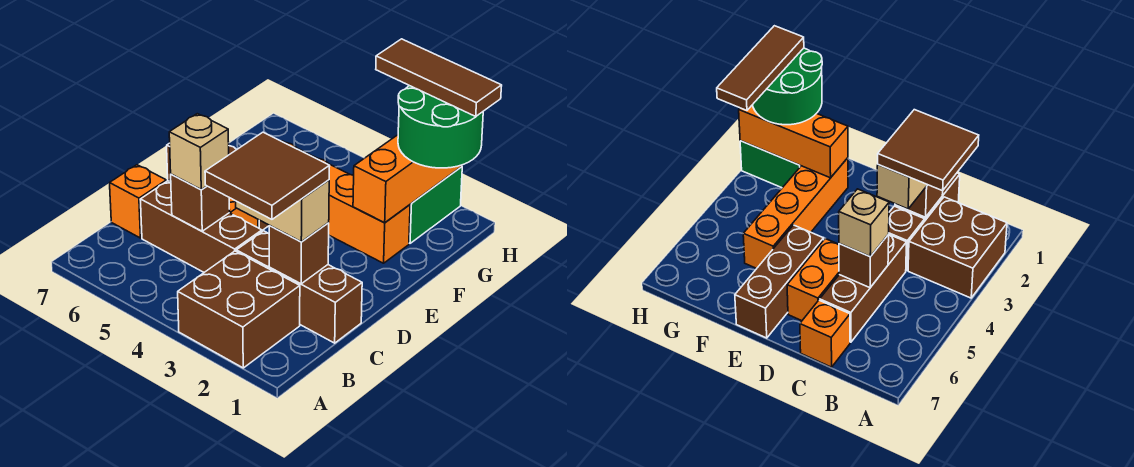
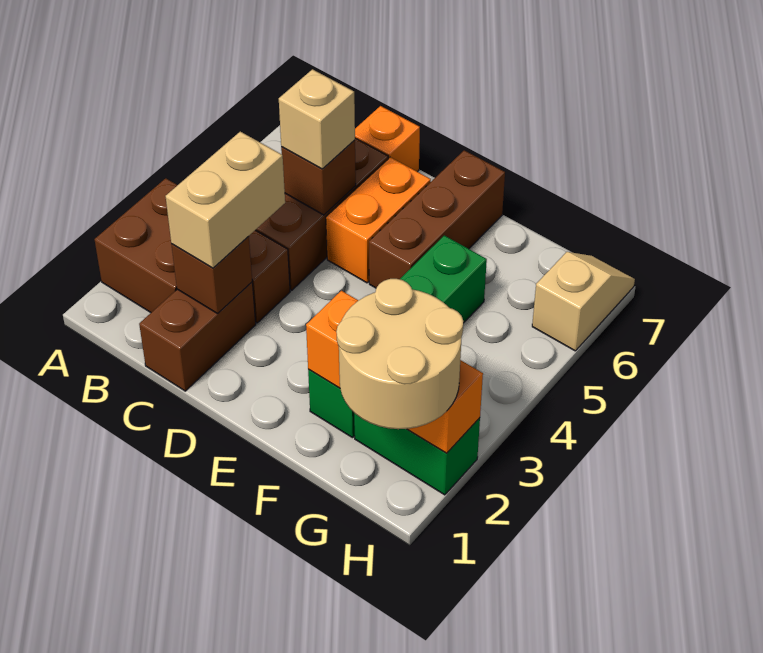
brown tile B2:C3 level 4 -> none
orange brick F2:F5 level 1 -> green brick F2:F5 level 1
green round brick G1:H2 level 3 -> tan round brick G1:H2 level 3
brown tile H1:H3 level 4 -> none
none -> tan slope H6:H7 level 1 top 6

